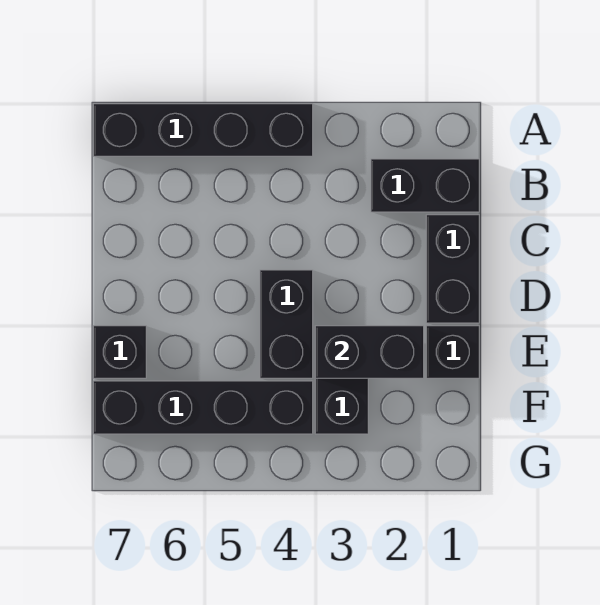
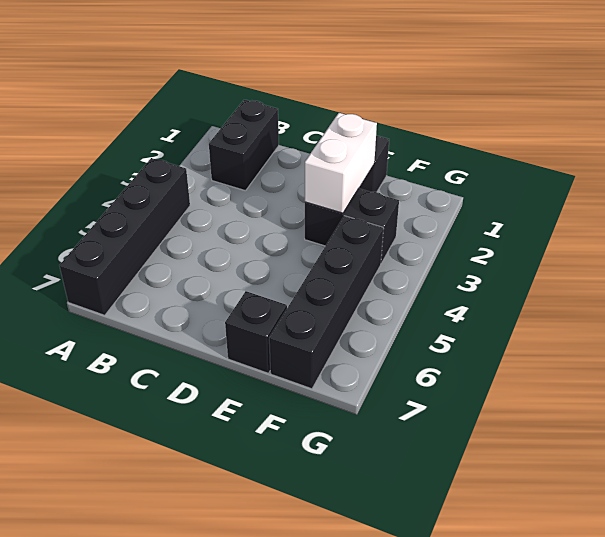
black brick C1:D1 level 1 -> none
black brick D4:E4 level 1 -> none
black brick E2:E3 level 2 -> white brick E2:E3 level 2

